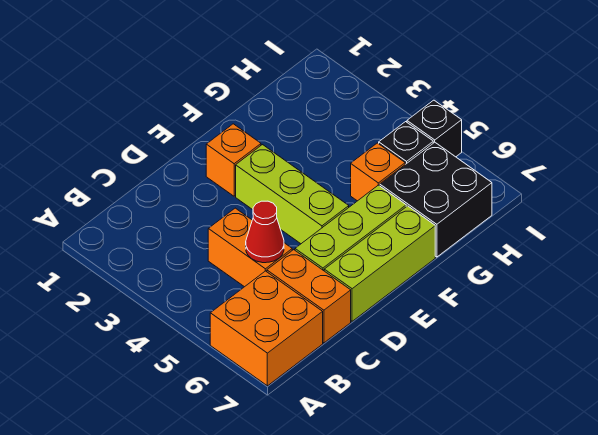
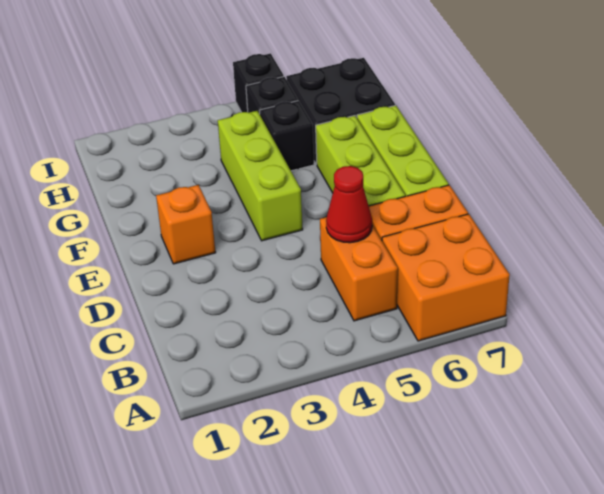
orange brick C4:C5 level 1 -> orange brick B5:C5 level 1
lime brick E3:E5 level 1 -> lime brick E4:G4 level 1
orange brick G5 level 1 -> black brick G5 level 1

